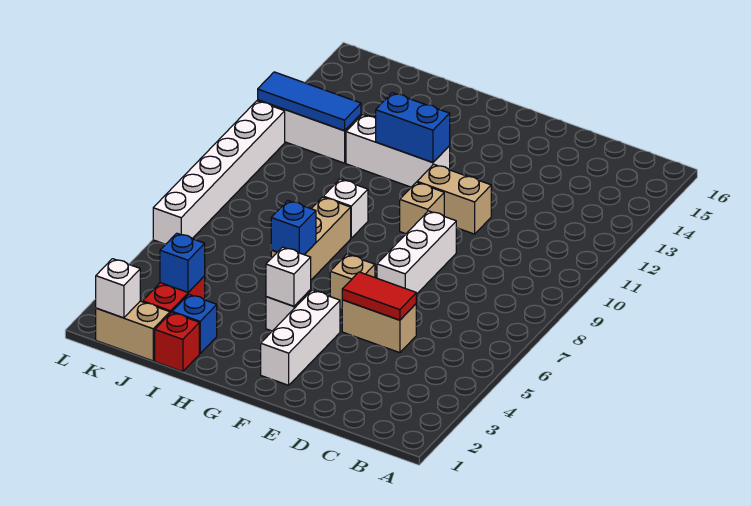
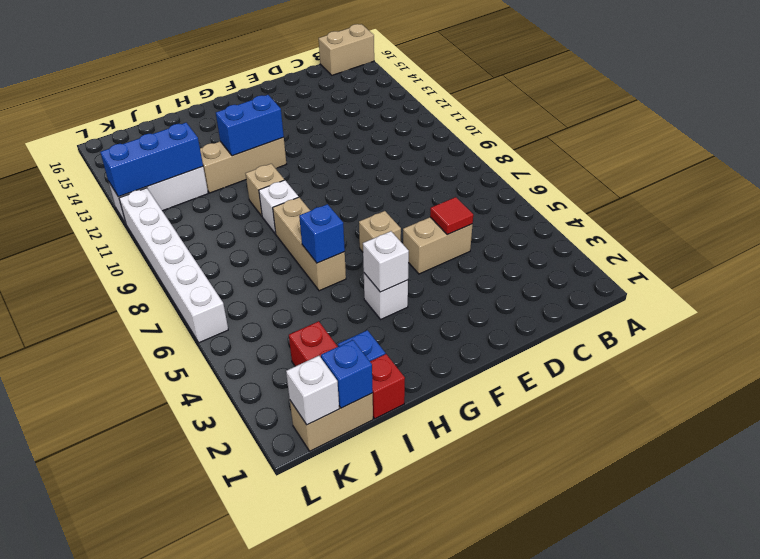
red tile D5:E5 level 2 -> red tile D5 level 2
white brick E7:E9 level 1 -> none
tan brick E11:F11 level 1 -> tan brick A16:B16 level 1
white brick F2:F4 level 1 -> none
tan brick F10 level 1 -> tan brick H10 level 1
white brick G12:I12 level 1 -> tan brick G12:I12 level 1
blue brick J3 level 2 -> blue brick J1 level 2
blue tile J12:L12 level 2 -> blue brick J12:L12 level 2

